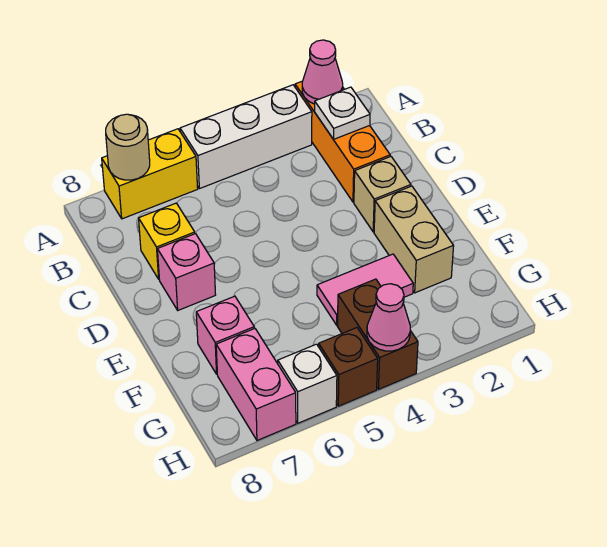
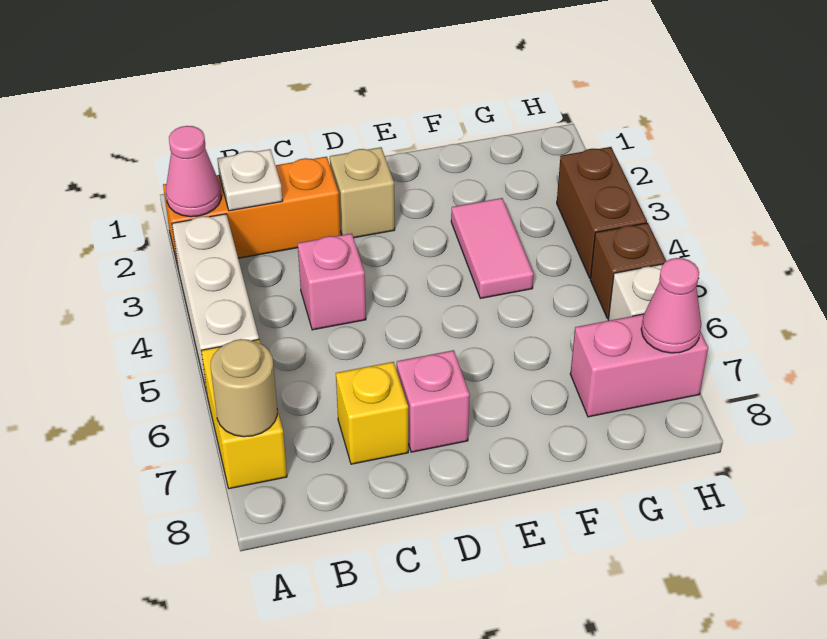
tan brick E2:F2 level 1 -> none
pink brick F7 level 1 -> pink brick C4 level 1
brown brick G4:H4 level 1 -> brown brick H3:H4 level 1
pink cone H4 level 2 -> pink cone H7 level 2

